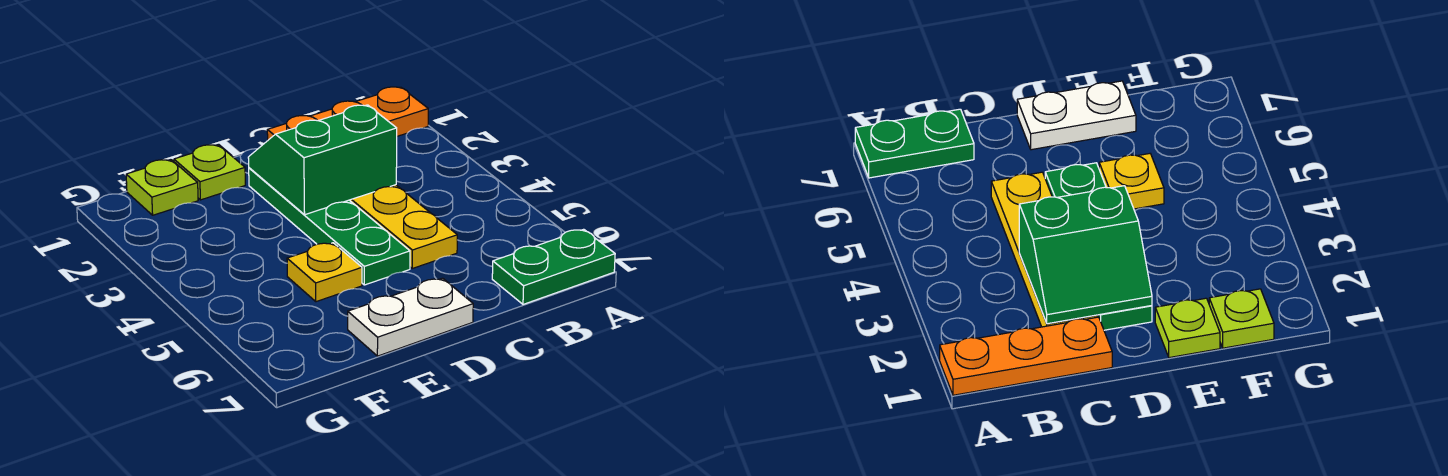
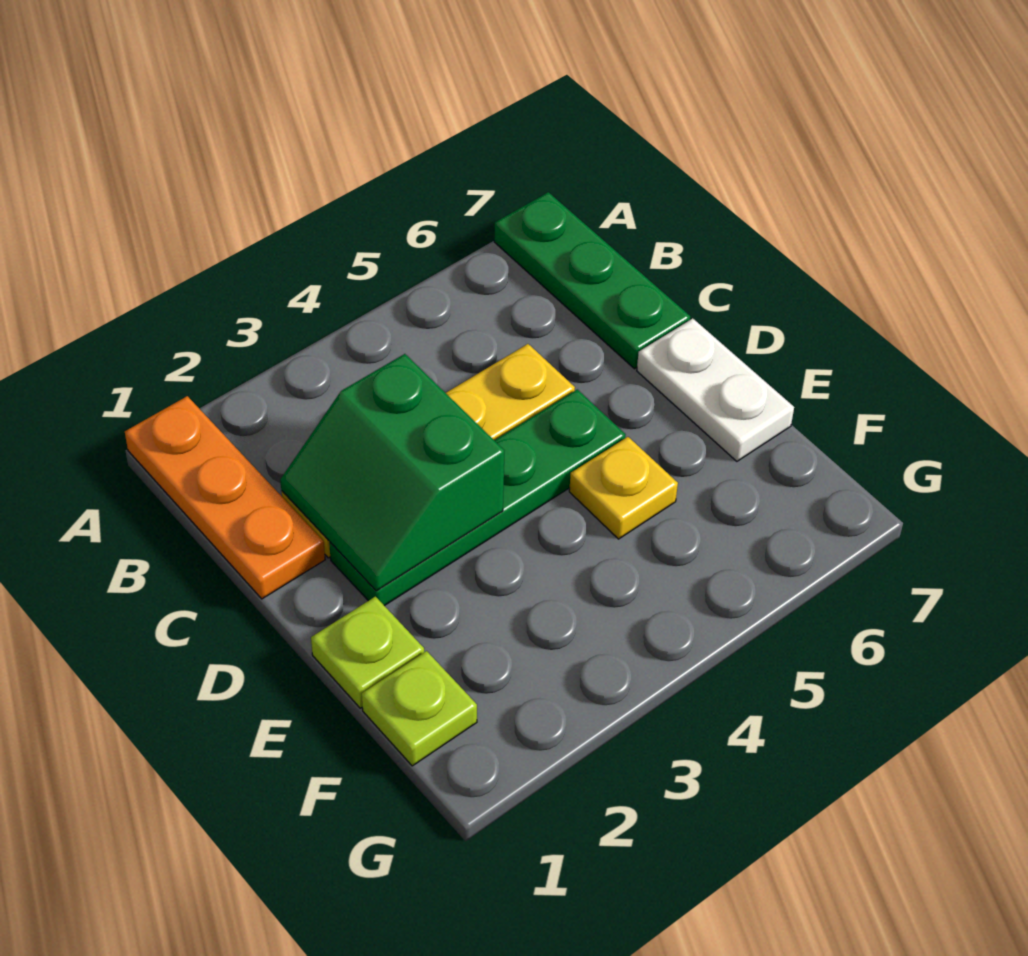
green plate A7:B7 level 1 -> green plate A7:C7 level 1

